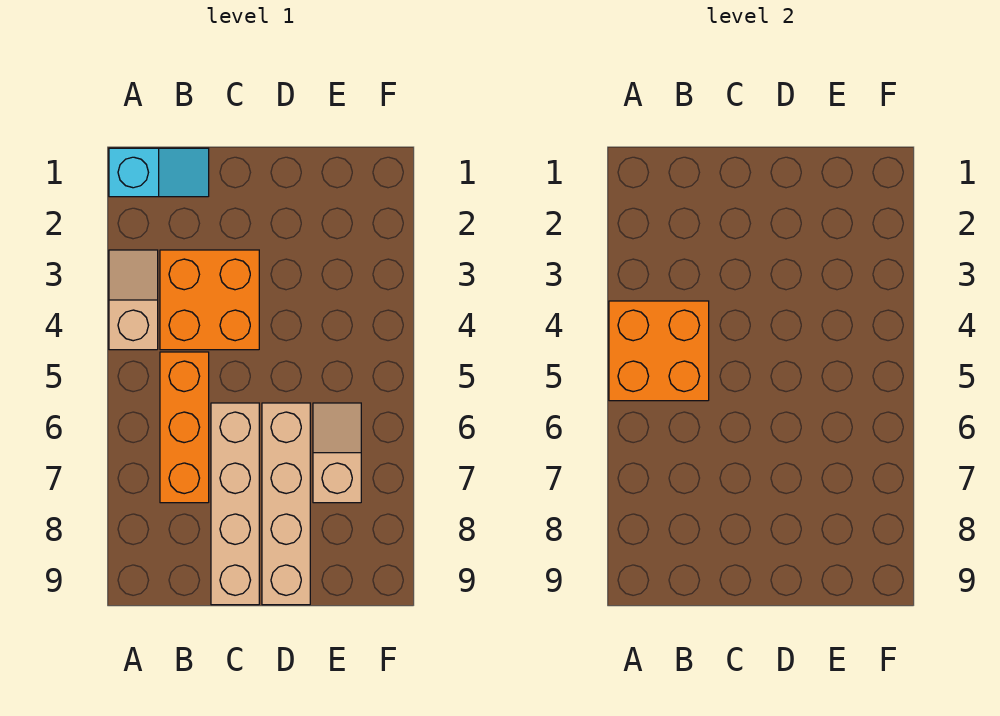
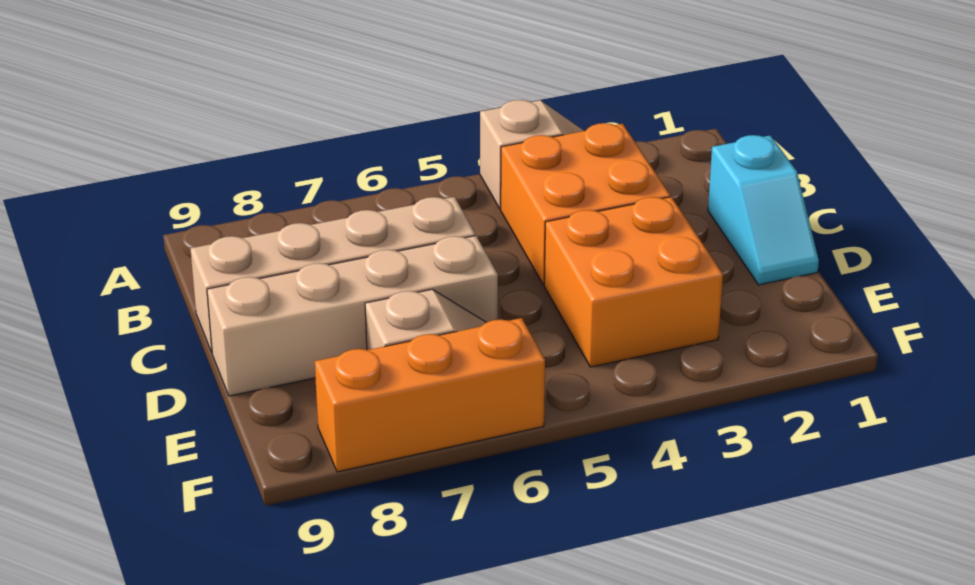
cyan slope A1:B1 level 1 top A -> cyan slope C1:D1 level 1 top C
orange brick A4:B5 level 2 -> orange brick D3:E4 level 1
orange brick B5:B7 level 1 -> orange brick F6:F8 level 1

